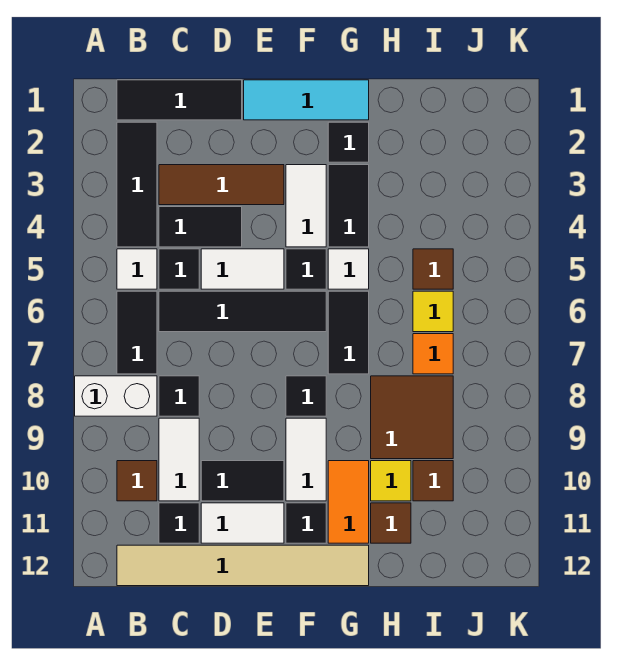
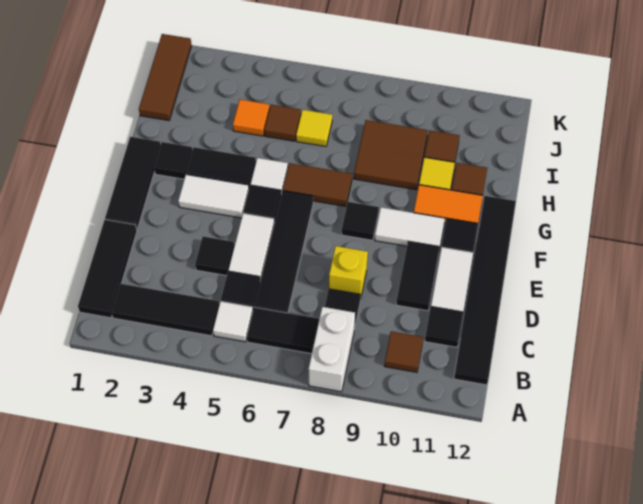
tan tile B12:G12 level 1 -> black tile B12:G12 level 1
brown tile C3:E3 level 1 -> brown tile I1:K1 level 1
black tile C4:D4 level 1 -> black tile D4 level 1
white tile C9:C10 level 1 -> none
none -> yellow brick D8 level 1
cyan tile E1:G1 level 1 -> black tile E1:G1 level 1
black tile G6:G7 level 1 -> brown tile G6:G7 level 1
orange tile I7 level 1 -> orange tile I4 level 1

